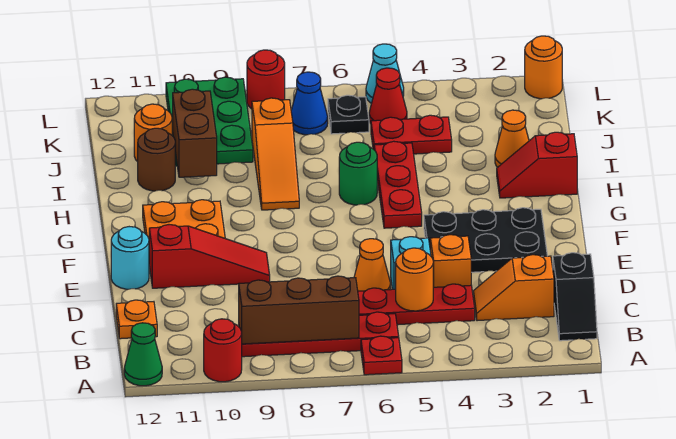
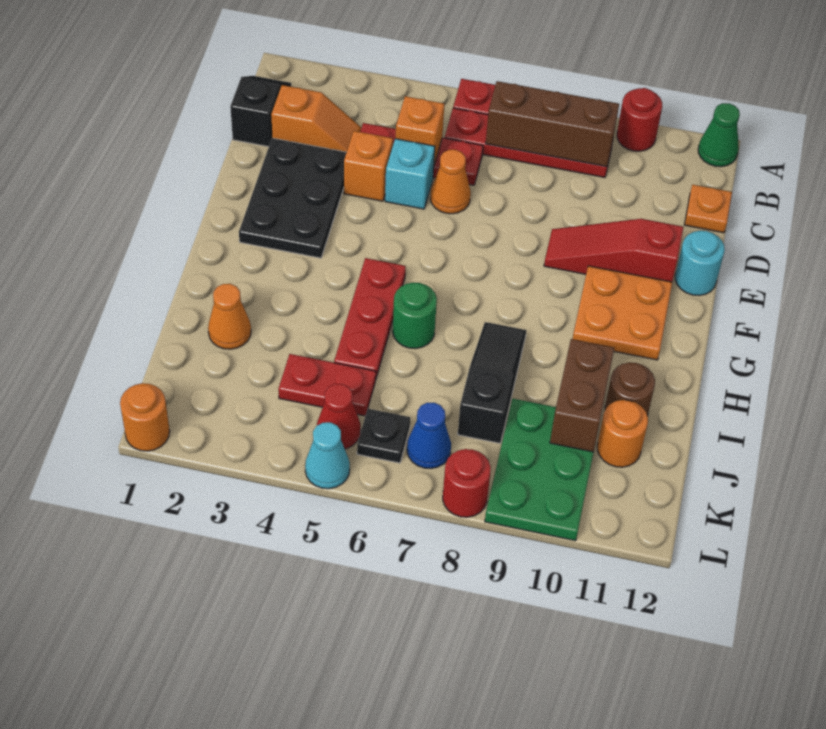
orange round brick C5 level 2 -> orange brick C5 level 2
black plate E2:F4 level 1 -> black plate D2:F3 level 1
red slope H1:H2 level 1 top 1 -> none
orange slope H8:J8 level 1 top J -> black slope H8:J8 level 1 top J

